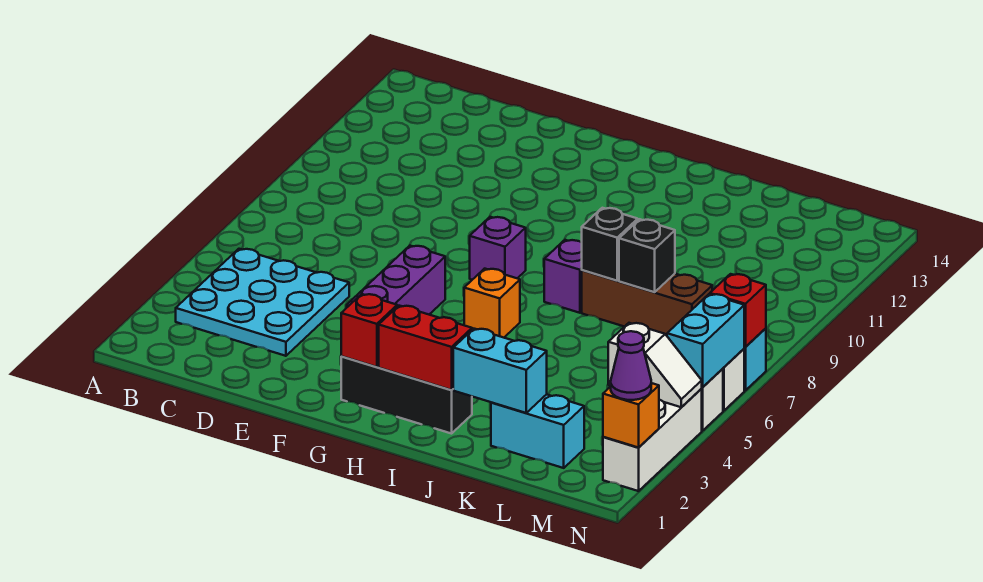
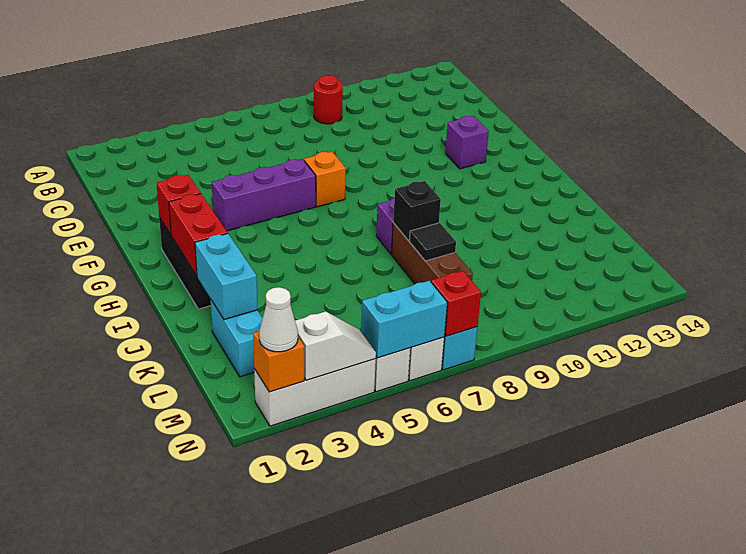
cyan plate B3:D5 level 1 -> none
none -> red round brick B9 level 1
purple brick G8 level 1 -> purple brick F12 level 1
orange brick H6 level 1 -> orange brick F7 level 1
black brick K8 level 2 -> black tile K8 level 2
white slope M4:N4 level 2 top M -> white slope N3:N4 level 2 top 3
purple cone N2 level 3 -> white cone N2 level 3

